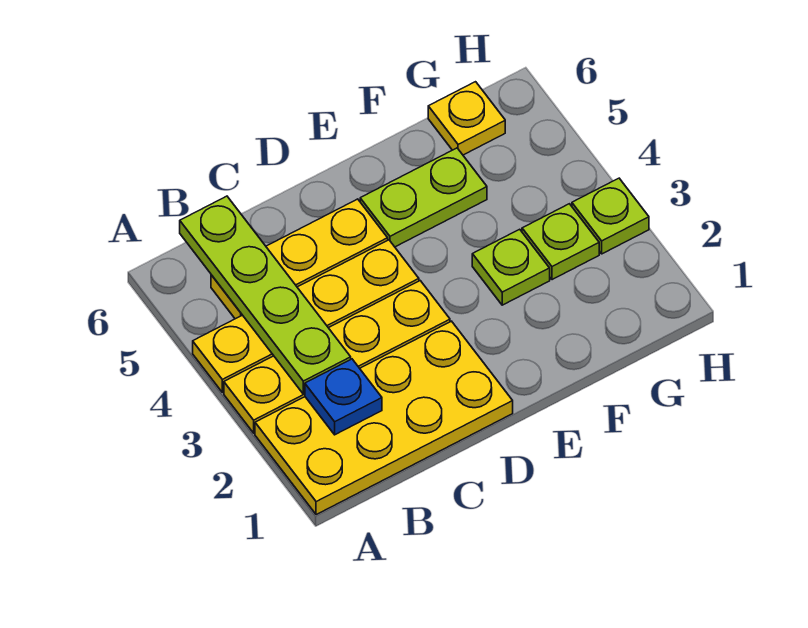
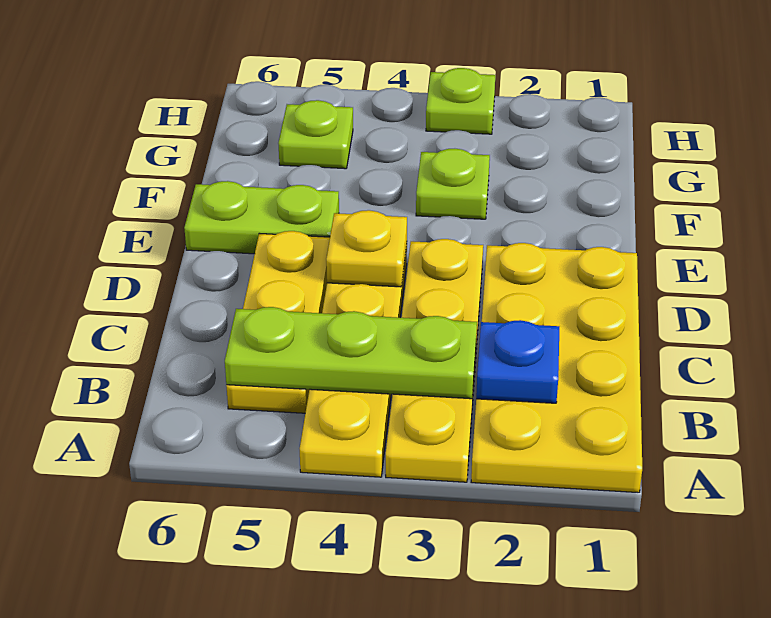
lime plate B3:B6 level 2 -> lime plate B3:B5 level 2
lime plate E5:F5 level 1 -> lime plate E5:E6 level 1
lime plate G3 level 1 -> lime plate G5 level 1
yellow plate G6 level 1 -> yellow plate D4 level 2

